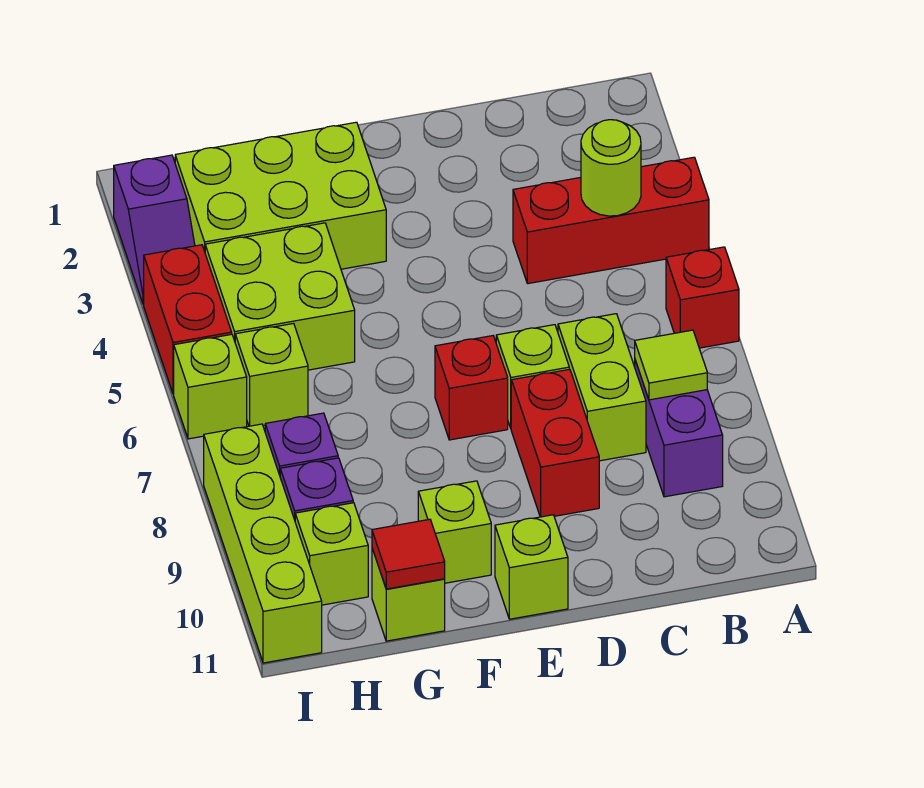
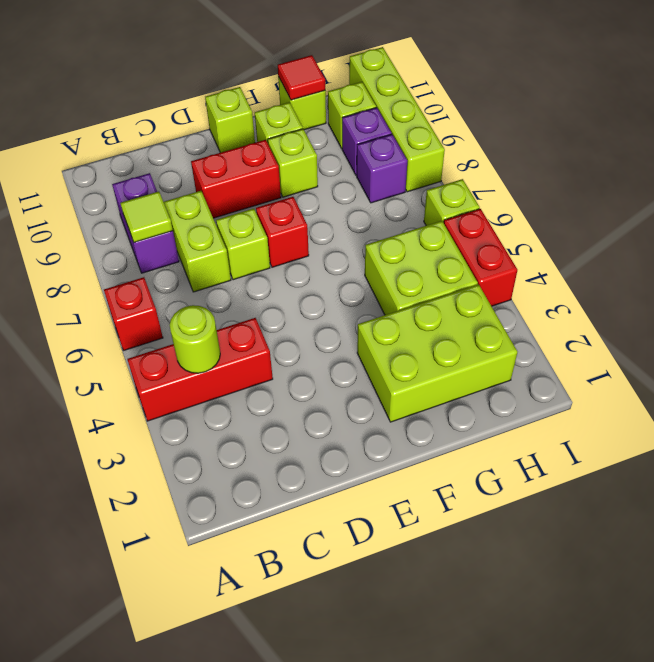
red brick D8:D9 level 1 -> red brick D9:E9 level 1
lime brick H6 level 1 -> lime brick F9 level 1
purple slope I2:I3 level 1 top 2 -> none

